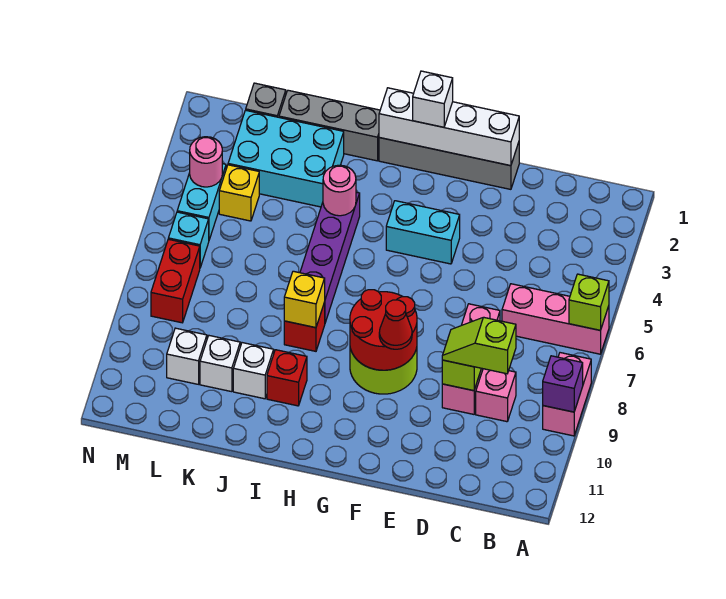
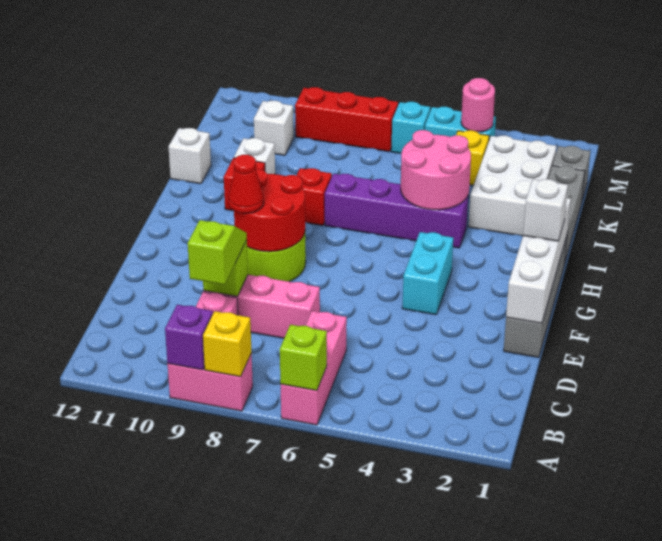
pink round brick I4 level 2 -> pink round brick I4:J5 level 2
yellow brick I8 level 2 -> yellow brick A8 level 2
cyan brick J2:L3 level 1 -> white brick J2:L3 level 1
white brick K10 level 1 -> white brick J12 level 1
red brick M7:M8 level 1 -> red brick M7:M9 level 1

